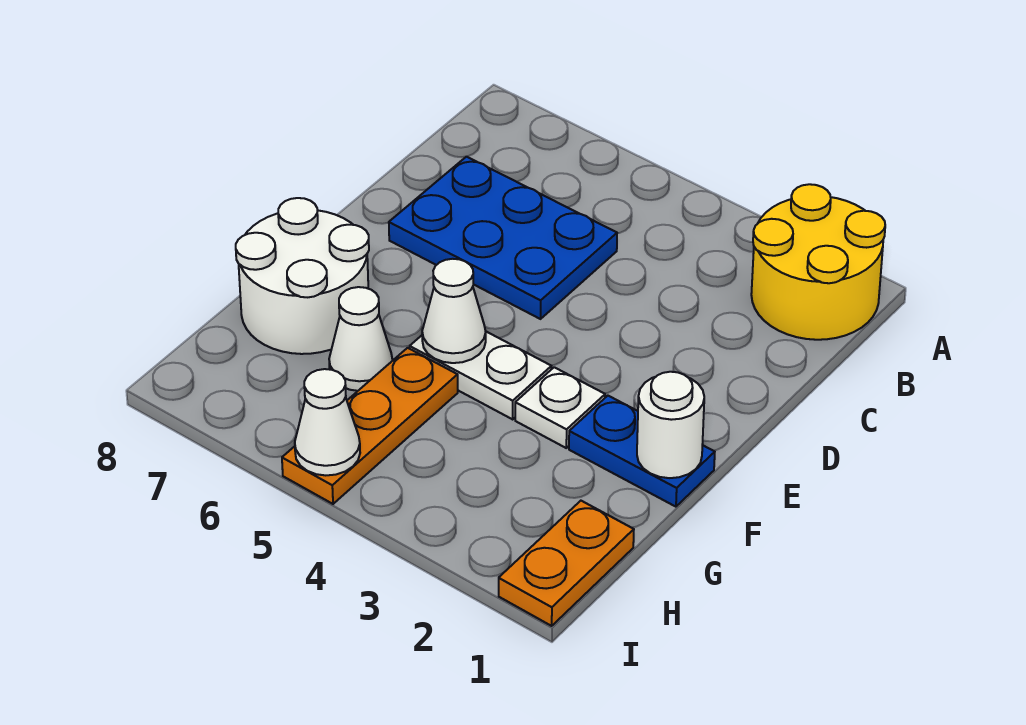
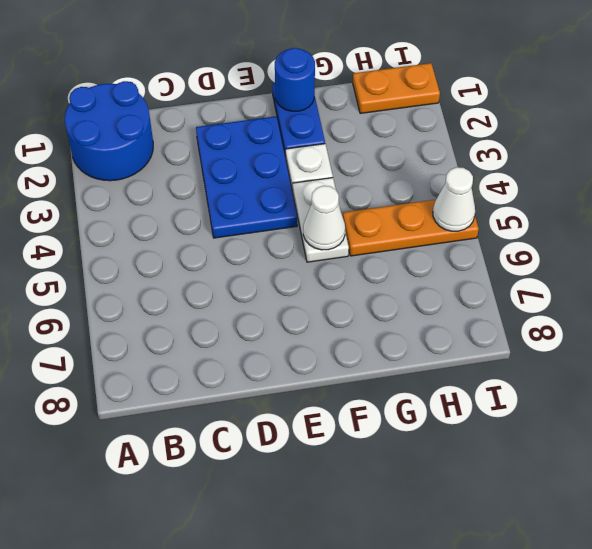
yellow round brick A1:B2 level 1 -> blue round brick A1:B2 level 1
blue plate C5:D7 level 1 -> blue plate D2:E4 level 1
white round brick F1 level 2 -> blue round brick F1 level 2
white round brick F7:G8 level 1 -> none
white cone G6 level 1 -> none

